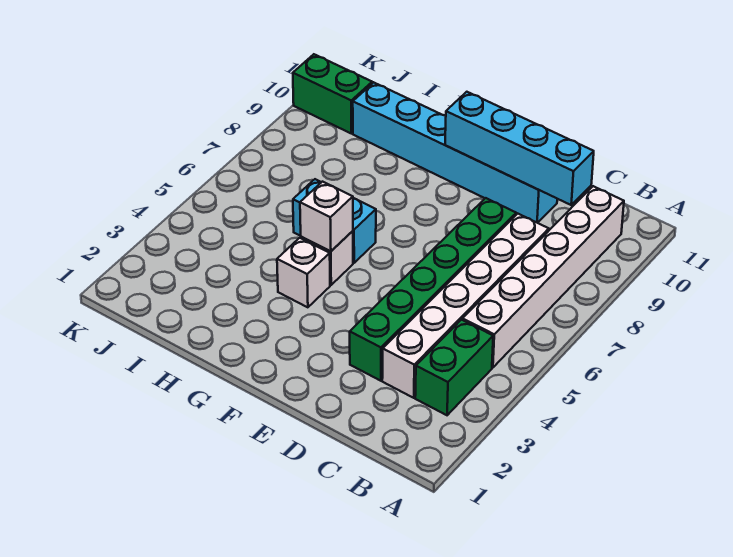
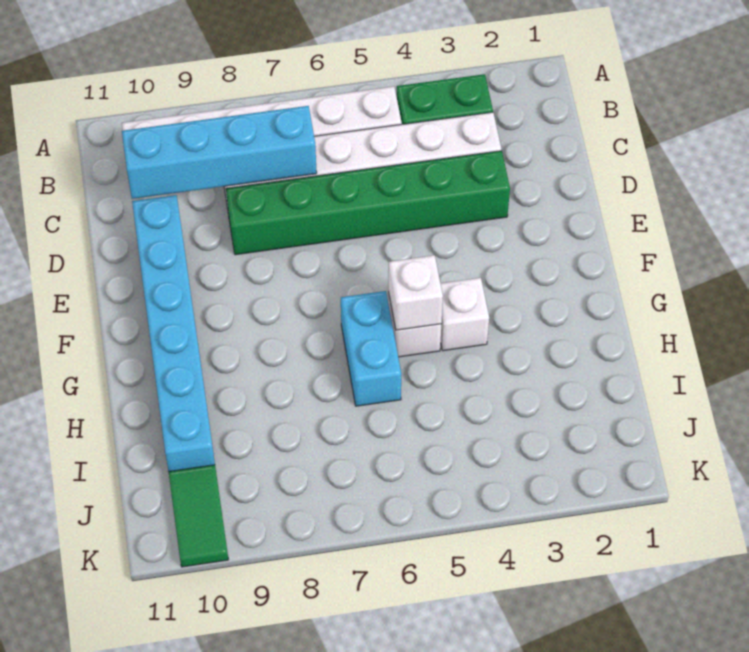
cyan brick C10:F10 level 2 -> cyan brick C7:C10 level 2
green brick J10:K10 level 1 -> green tile J10:K10 level 1

